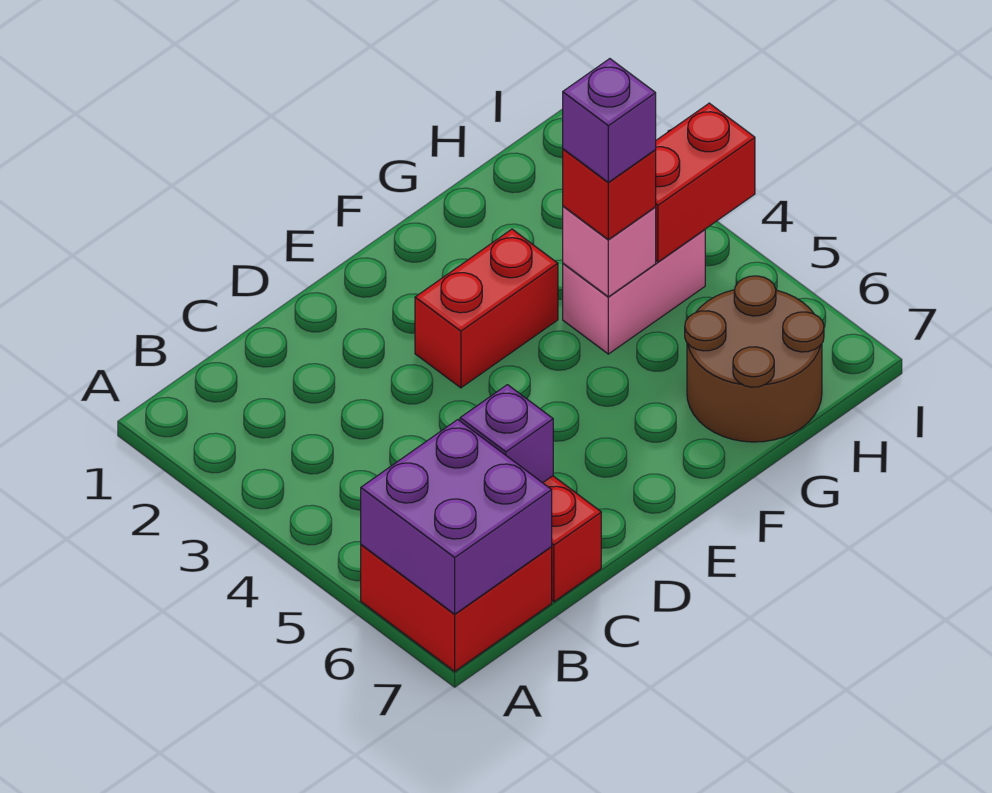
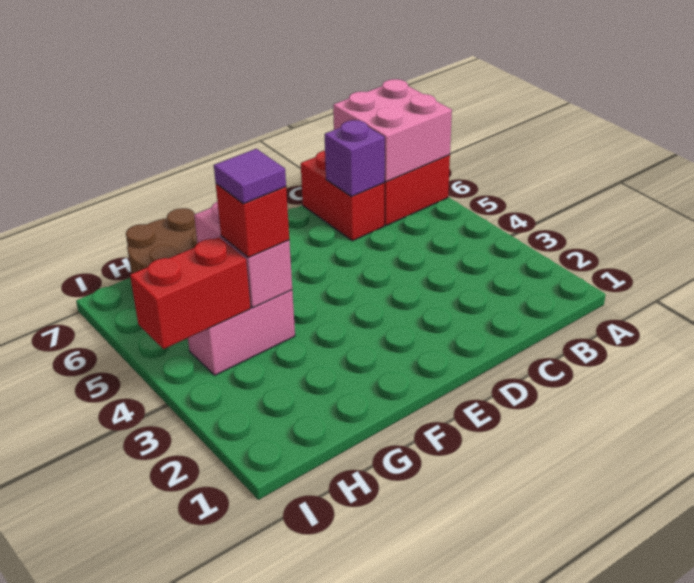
purple brick A6:B7 level 2 -> pink brick A6:B7 level 2
red brick E3:F3 level 1 -> none
pink brick G4 level 2 -> pink brick G4:G5 level 2
purple brick G4 level 4 -> purple tile G4 level 4

